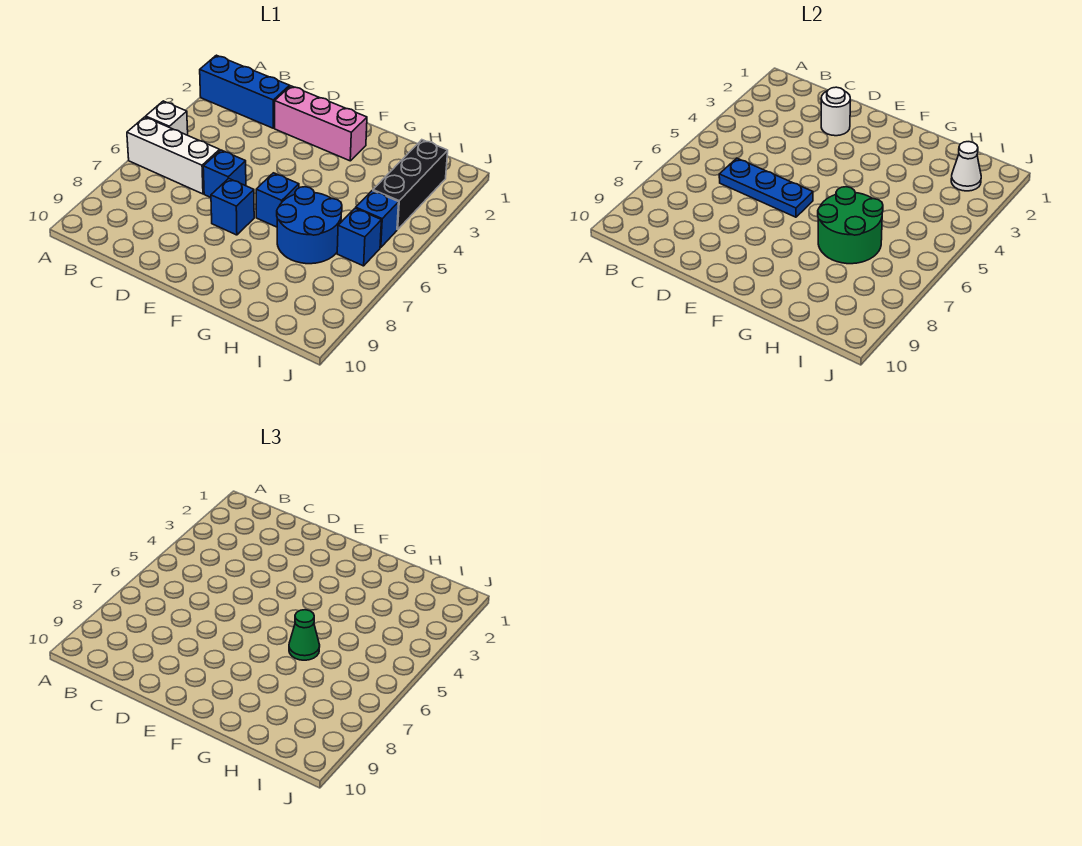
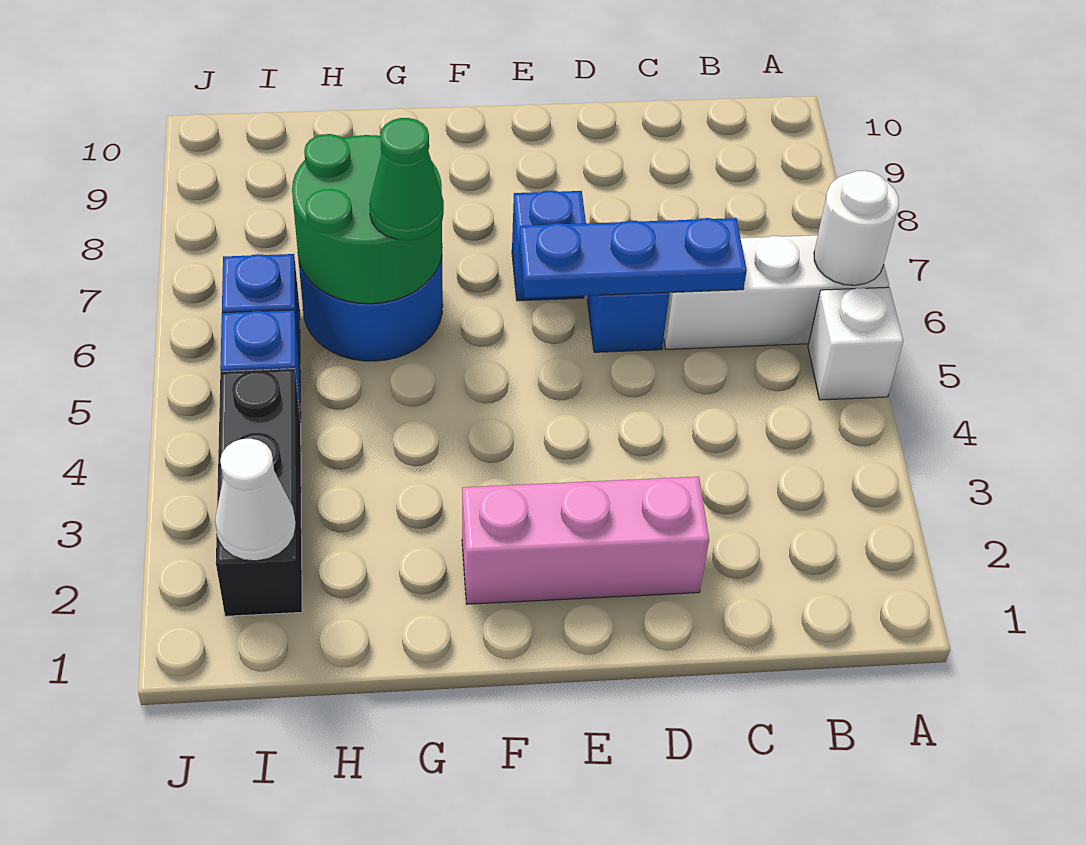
blue brick A2:C2 level 1 -> none
white round brick D2 level 2 -> white round brick A6 level 2
blue brick F6 level 1 -> none

